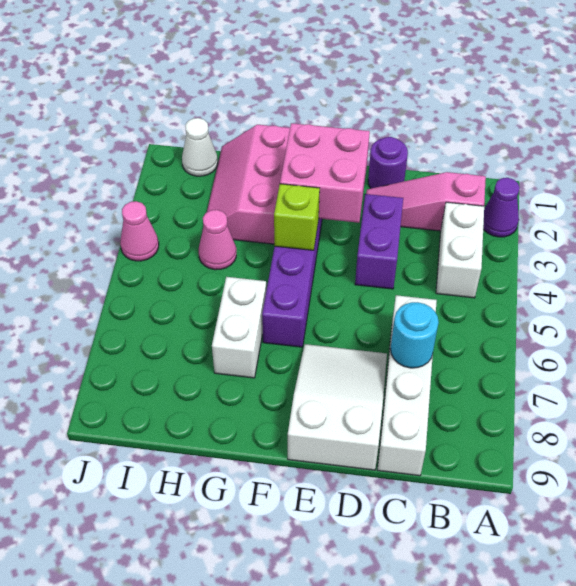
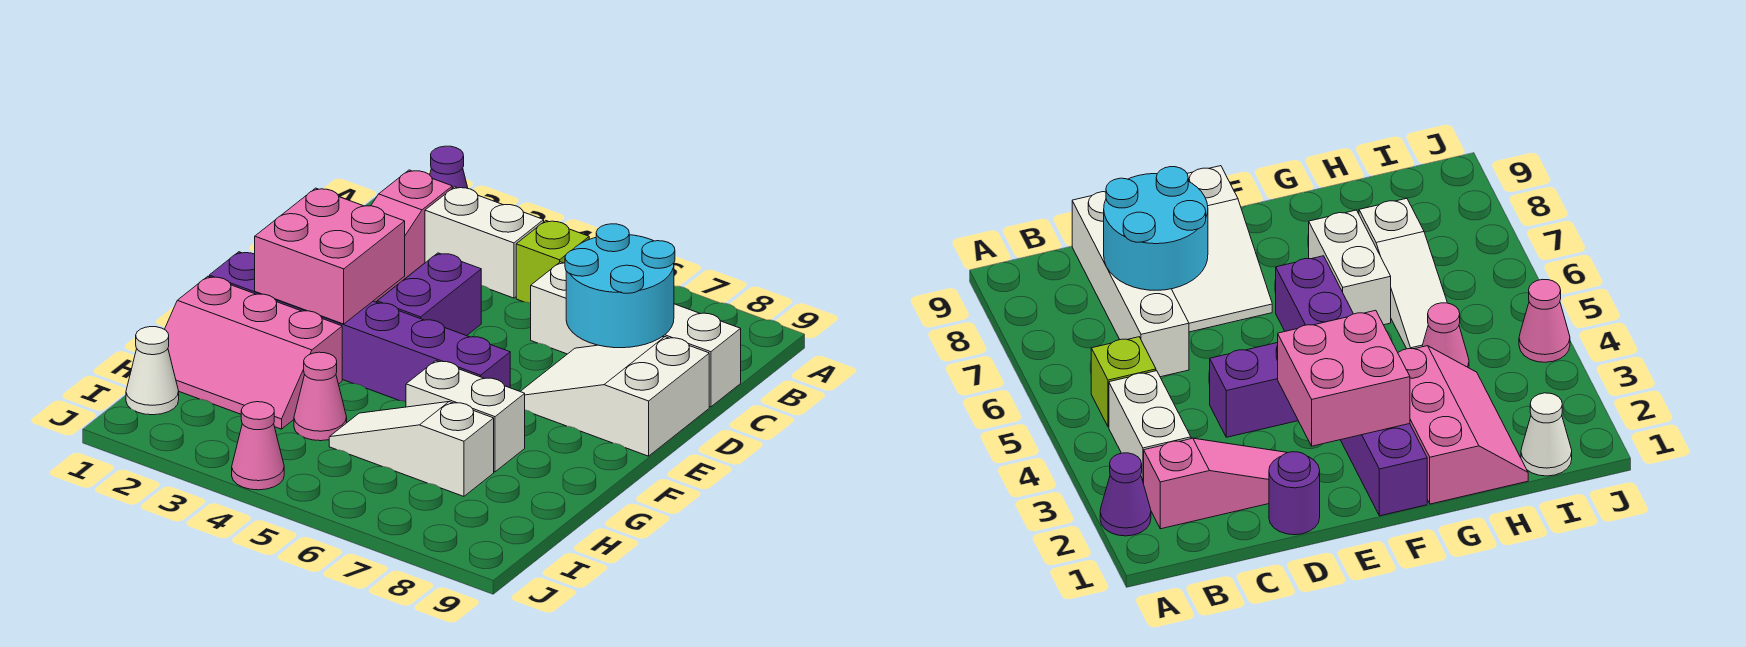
cyan round brick C7 level 2 -> cyan round brick C7:D8 level 2
purple brick D3:D4 level 1 -> purple brick D4:E4 level 1
lime brick F4 level 2 -> lime brick B5 level 1
none -> white slope H5:H7 level 1 top 7

